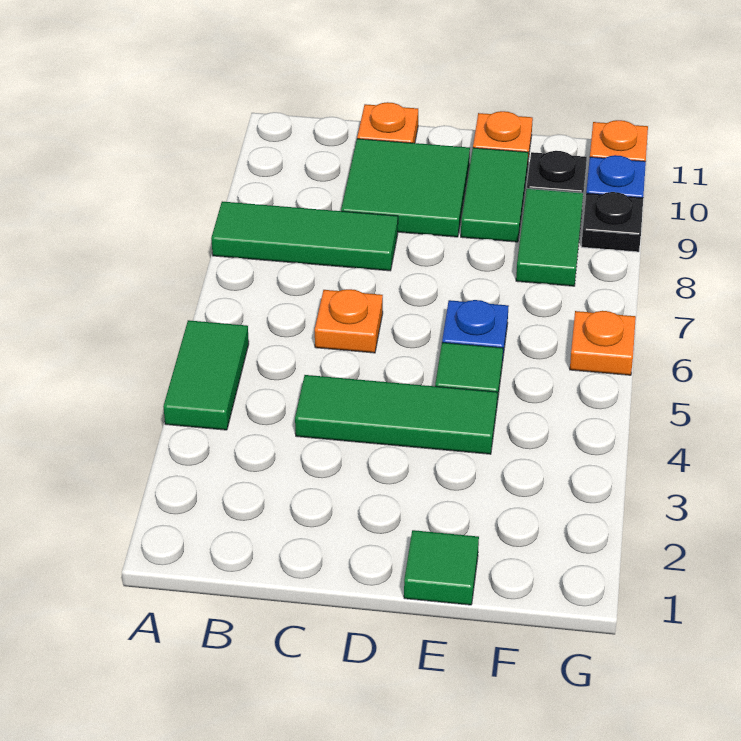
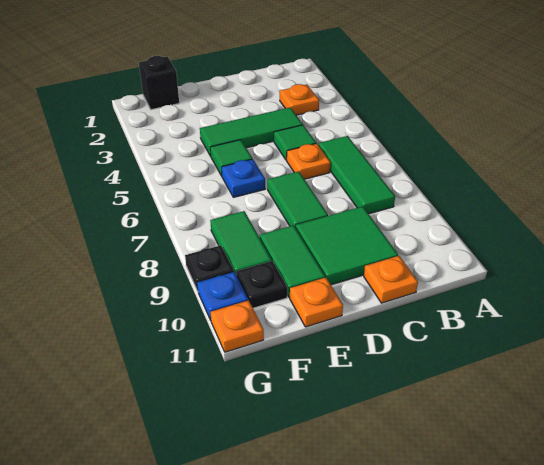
green tile A4:A5 level 1 -> green tile D7:D8 level 1
green tile A8:C8 level 1 -> green tile B6:B8 level 1
green tile E1 level 1 -> green tile C5 level 1
none -> black brick F1 level 1
orange plate G6 level 1 -> orange plate B3 level 1

